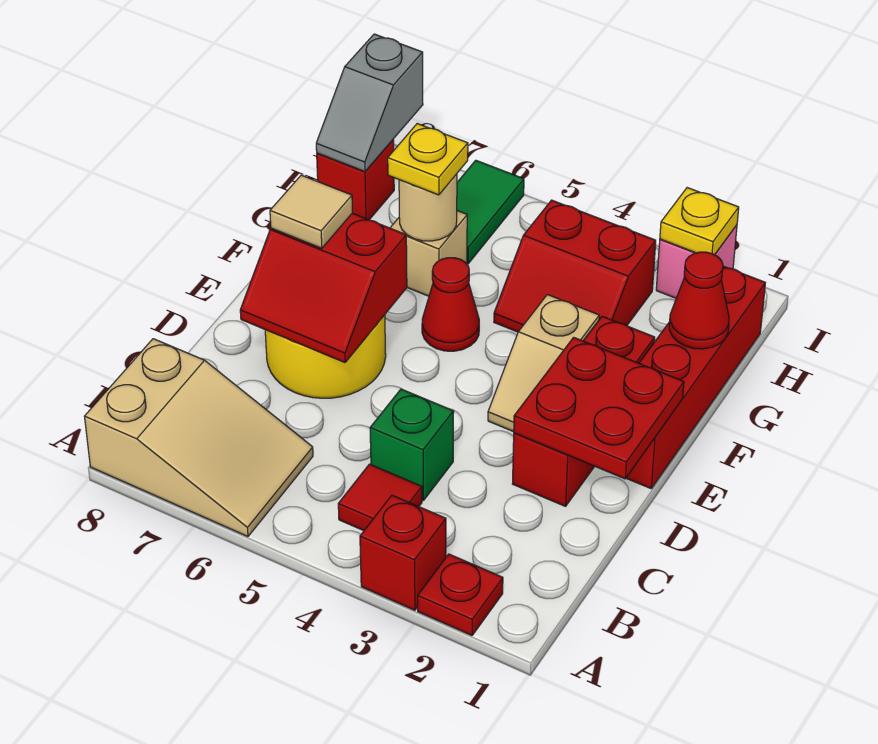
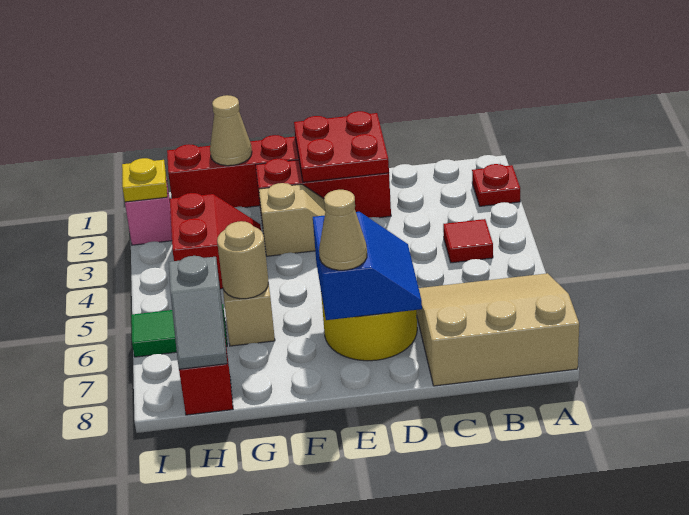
red brick A3 level 1 -> none
tan slope A6:B8 level 1 top 8 -> tan slope A6:C8 level 1 top 8
green brick C4 level 1 -> none
red slope D6:E7 level 2 top E -> blue slope D6:E7 level 2 top E
tan tile E7 level 3 -> tan cone E7 level 3
red cone F5 level 1 -> none
red cone G1 level 2 -> tan cone G1 level 2
yellow plate G6 level 3 -> none
grey slope H8:I8 level 2 top I -> grey slope H7:H8 level 2 top 7

